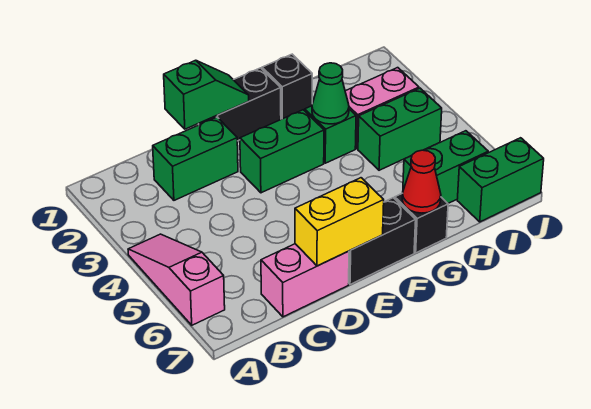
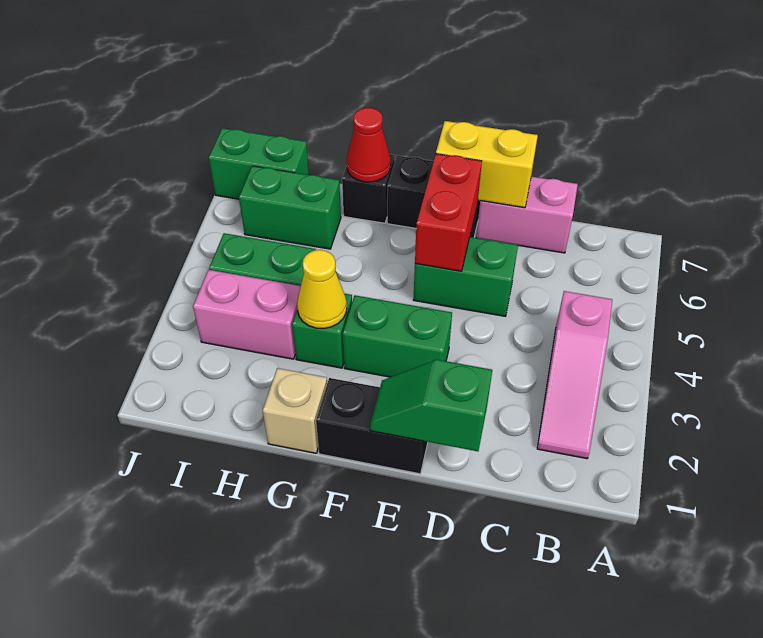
pink slope A4:A6 level 1 top 6 -> pink slope B2:B4 level 1 top 4
green brick C2:D2 level 1 -> green brick D5:E5 level 1
none -> red brick E5:E6 level 2
black brick G1 level 1 -> tan brick G1 level 1
green cone G3 level 2 -> yellow cone G3 level 2

